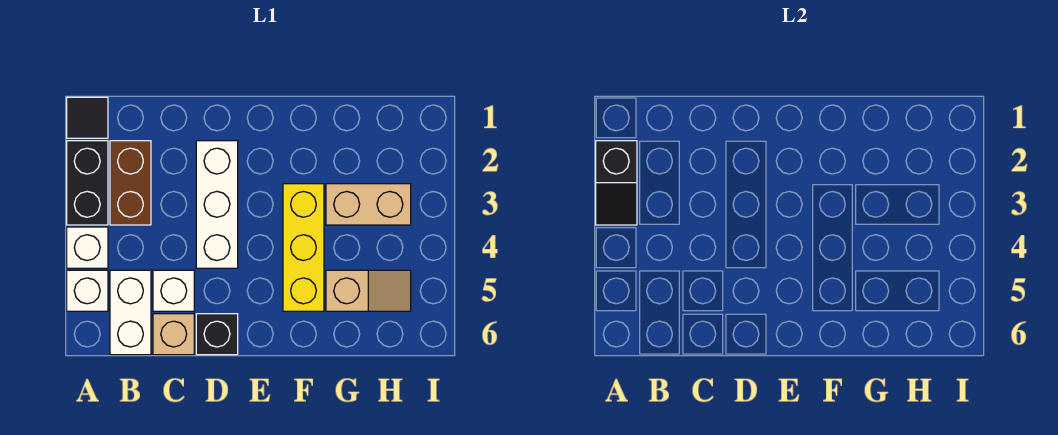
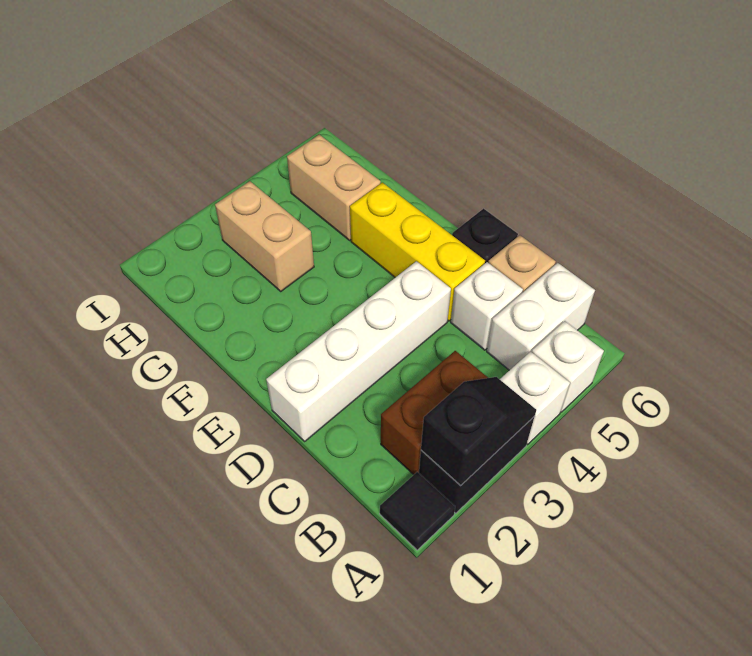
white brick D2:D4 level 1 -> white brick D1:D4 level 1
yellow brick F3:F5 level 1 -> yellow brick D5:F5 level 1
tan slope G5:H5 level 1 top G -> tan brick G5:H5 level 1

